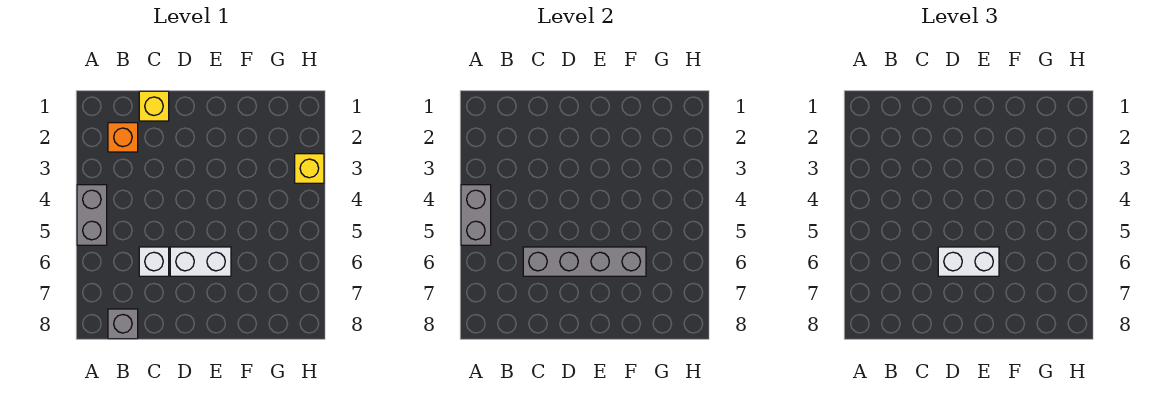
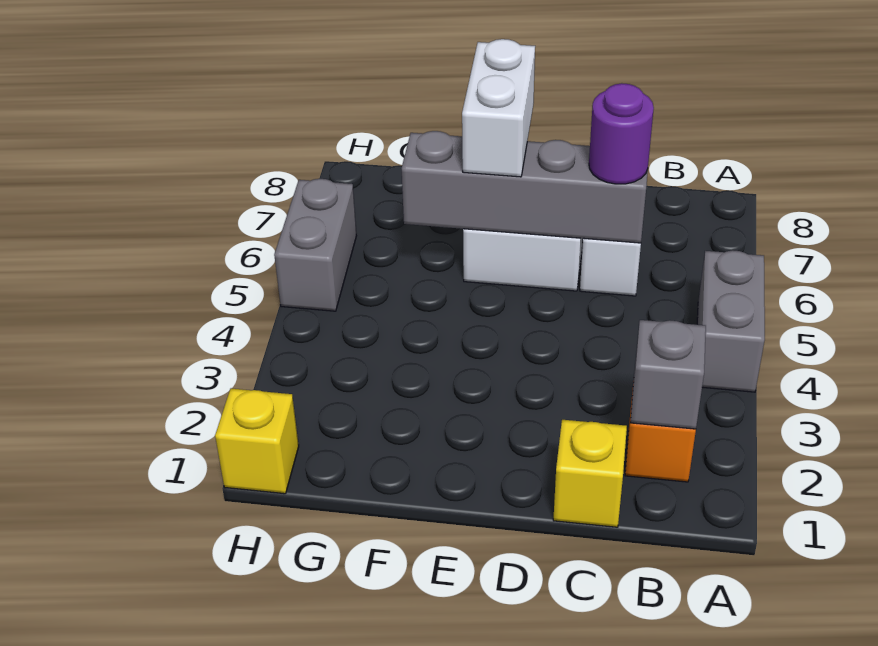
grey brick A4:A5 level 2 -> grey brick H5:H6 level 1
grey brick B8 level 1 -> grey brick B2 level 2
none -> purple round brick C6 level 3
white brick D6:E6 level 3 -> white brick E6:E7 level 3
yellow brick H3 level 1 -> yellow brick H1 level 1

